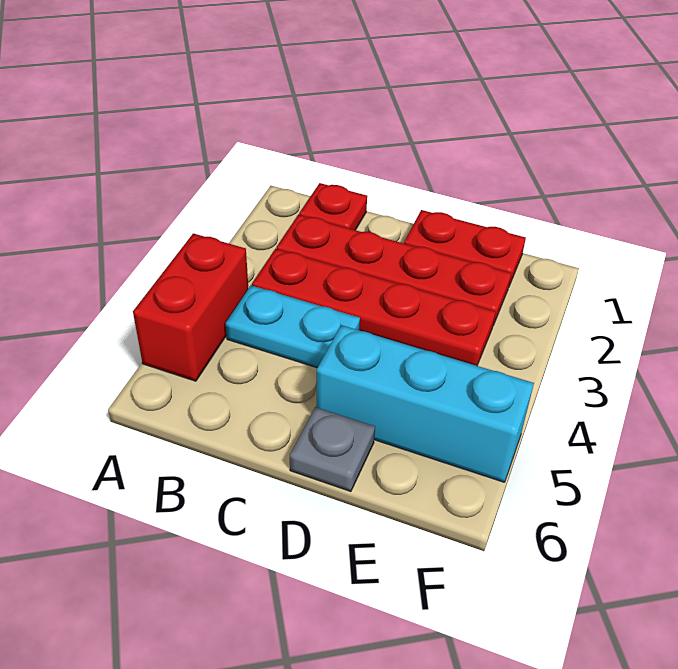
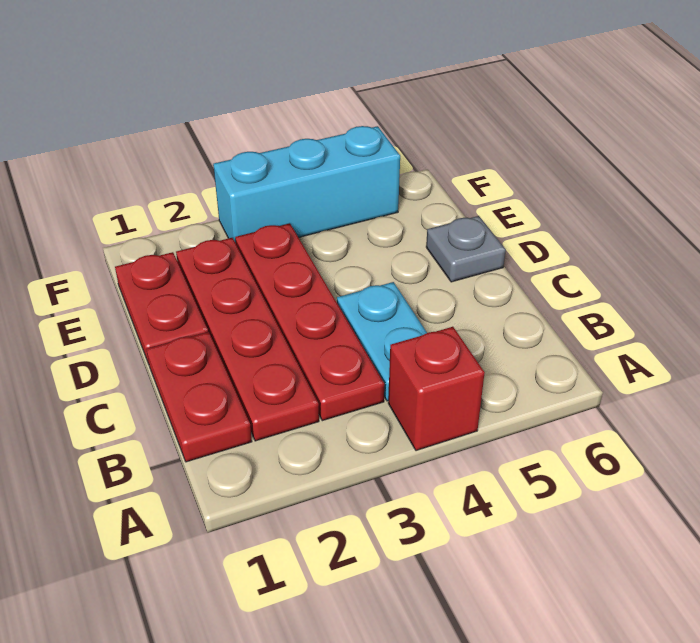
red brick A4:A5 level 1 -> red brick A4 level 1
red plate B1 level 1 -> red plate B1:C1 level 1
cyan brick D5:F5 level 1 -> cyan brick F3:F5 level 1

